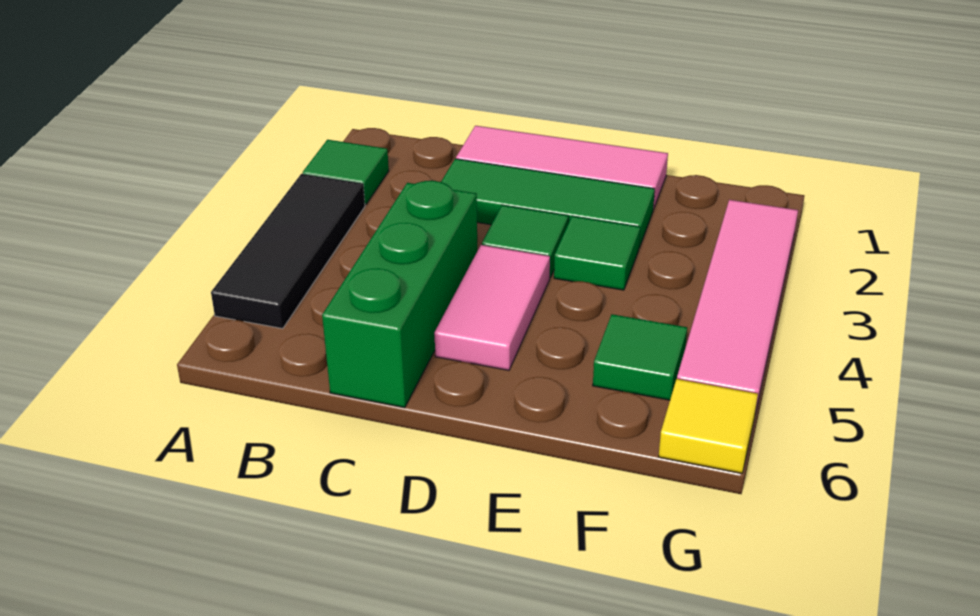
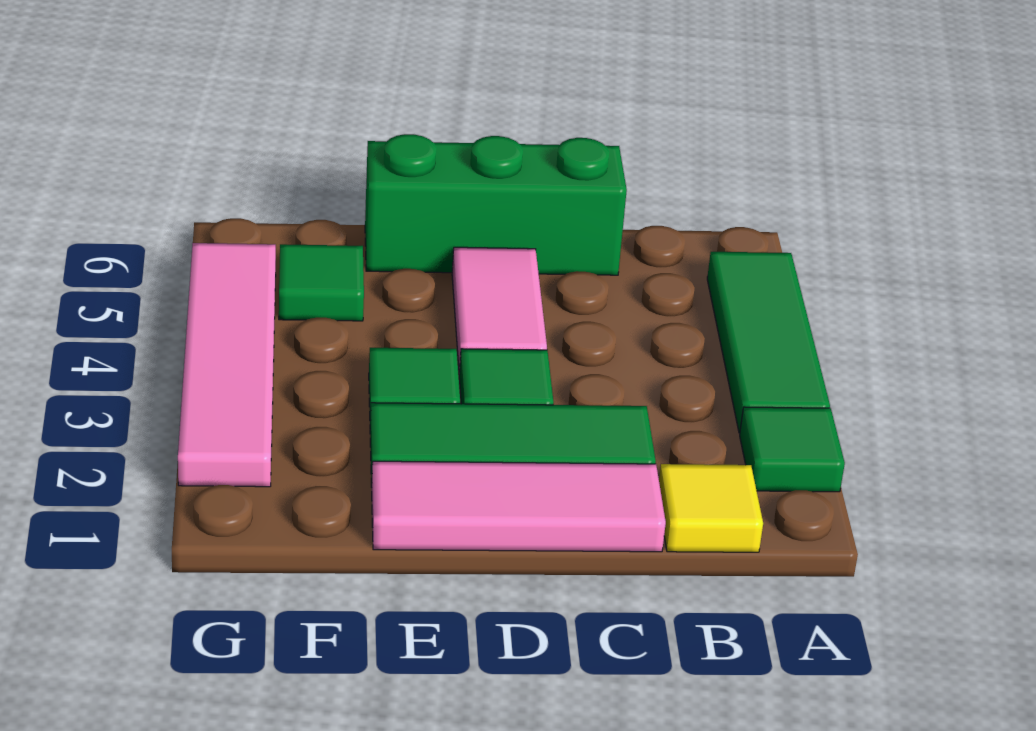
black tile A3:A5 level 1 -> green tile A3:A5 level 1
green brick C4:C6 level 1 -> green brick C6:E6 level 1
yellow tile G6 level 1 -> yellow tile B1 level 1

